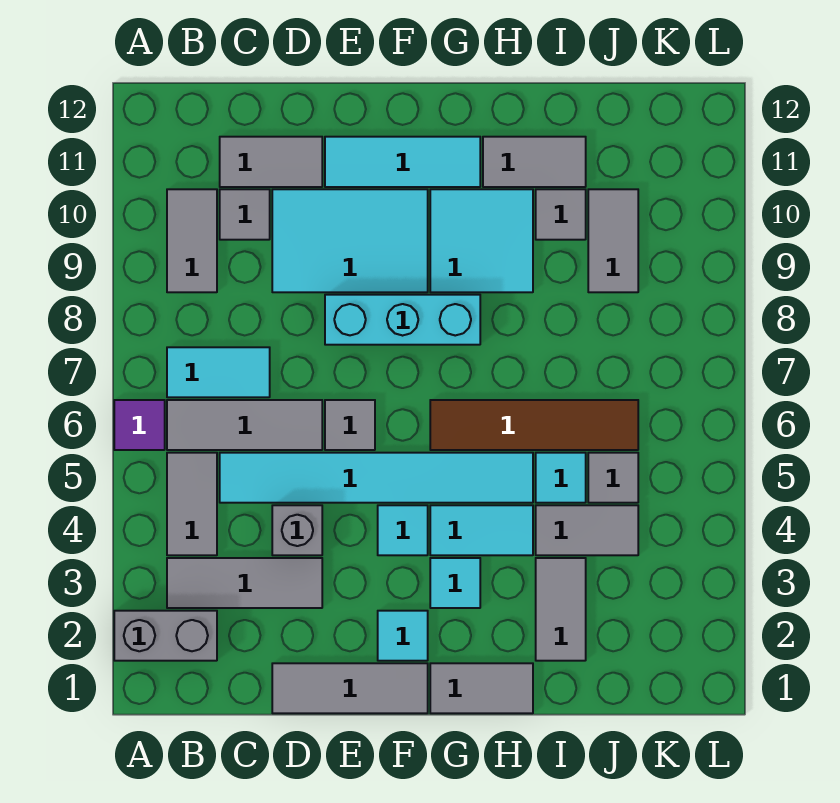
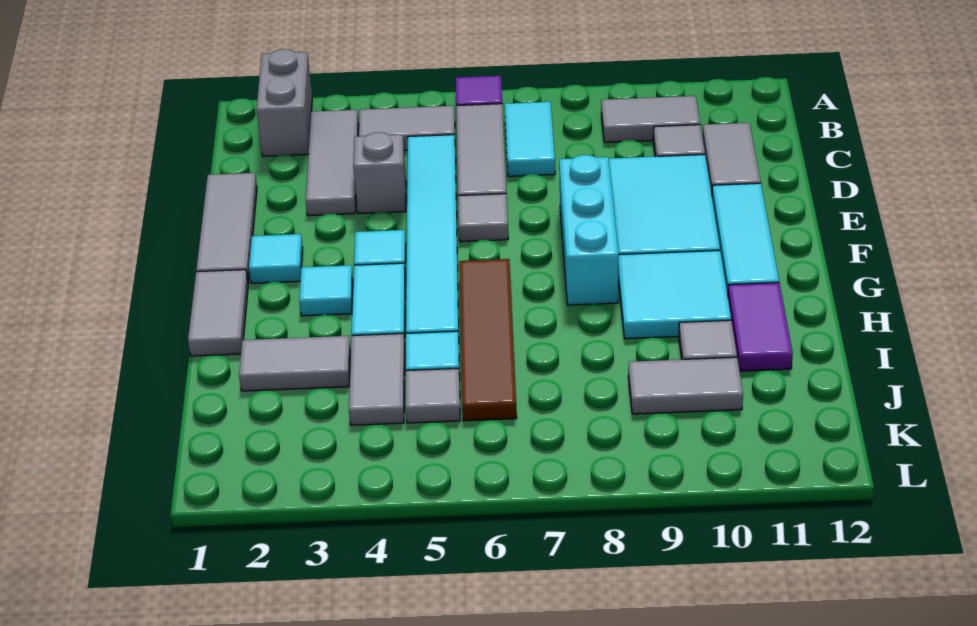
grey tile H11:I11 level 1 -> purple tile H11:I11 level 1

